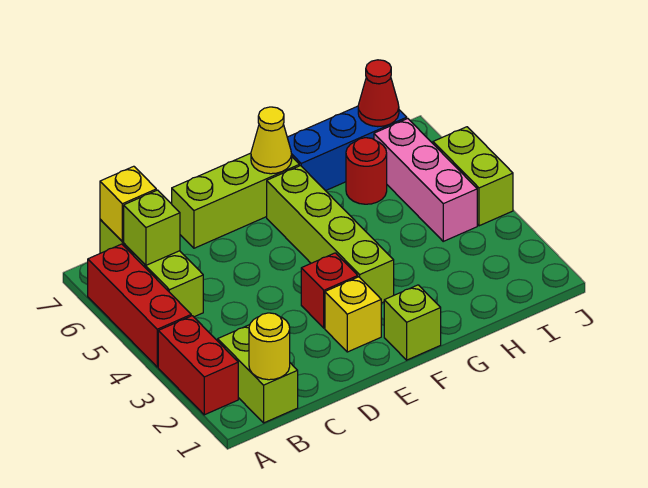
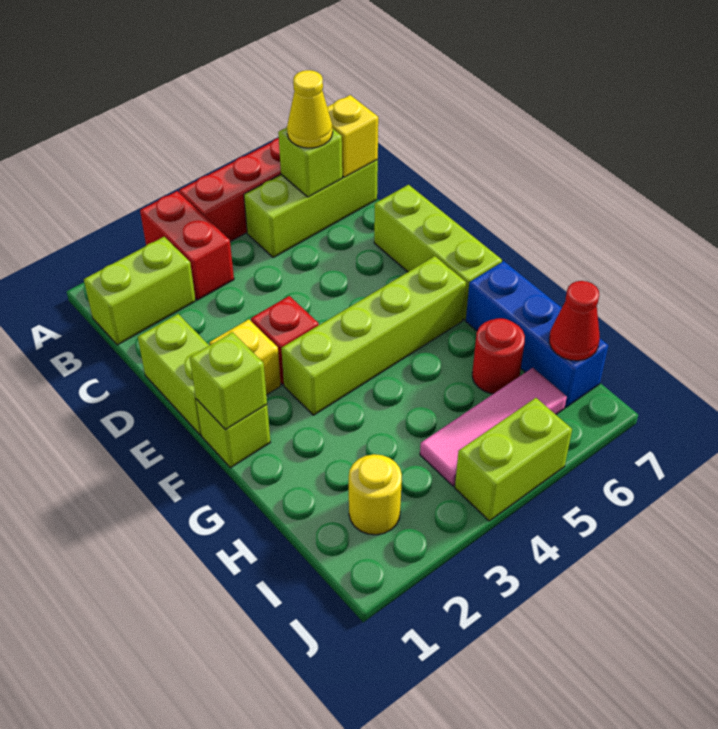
red brick A2:A3 level 1 -> red brick A3:B3 level 1
yellow round brick B1 level 2 -> yellow round brick I2 level 1
none -> lime brick D1:E1 level 1
none -> lime brick F1 level 2
yellow cone F7 level 2 -> yellow cone B6 level 3
pink brick I4:I6 level 1 -> pink tile I4:I6 level 1

